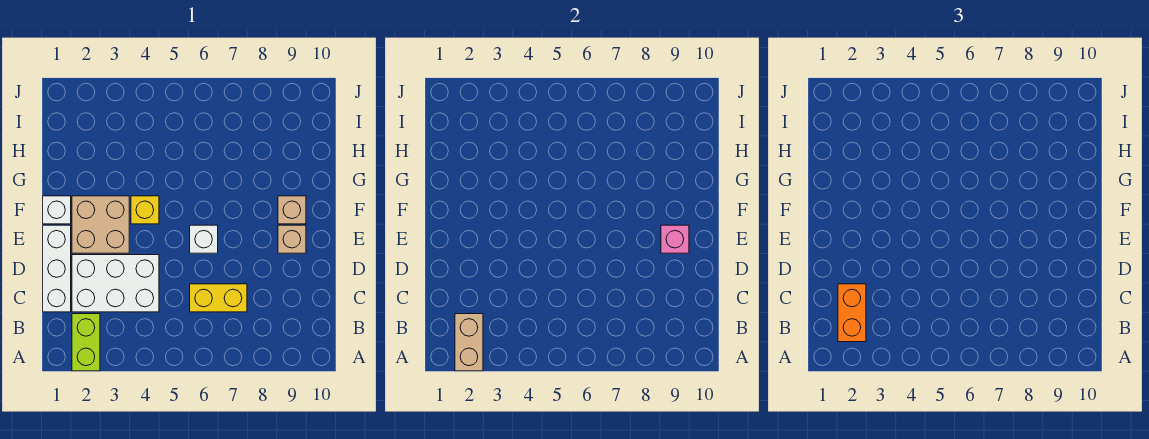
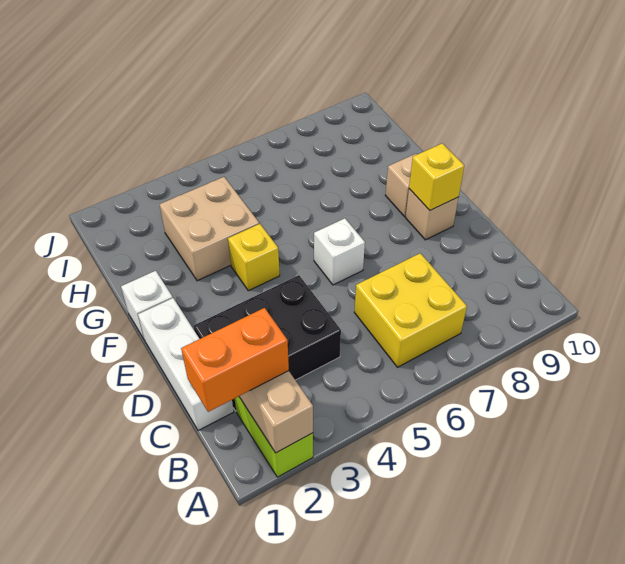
orange brick B2:C2 level 3 -> orange brick B1:B2 level 3
white brick C2:D4 level 1 -> black brick C2:D4 level 1
yellow brick C6:C7 level 1 -> yellow brick B6:C7 level 1
tan brick E2:F3 level 1 -> tan brick G3:H4 level 1
pink brick E9 level 2 -> yellow brick E9 level 2

